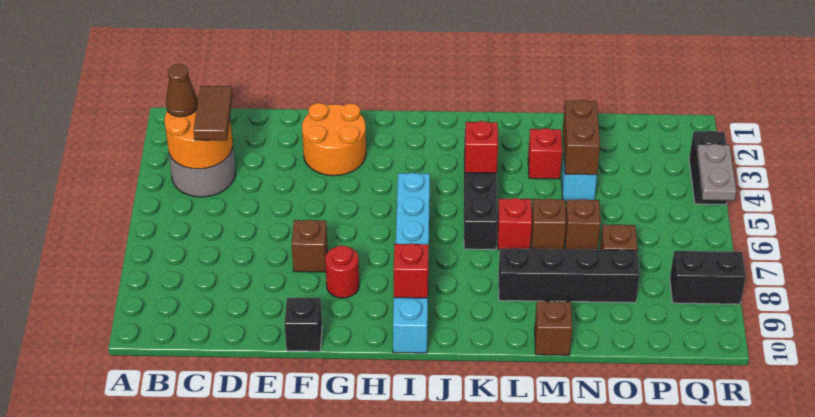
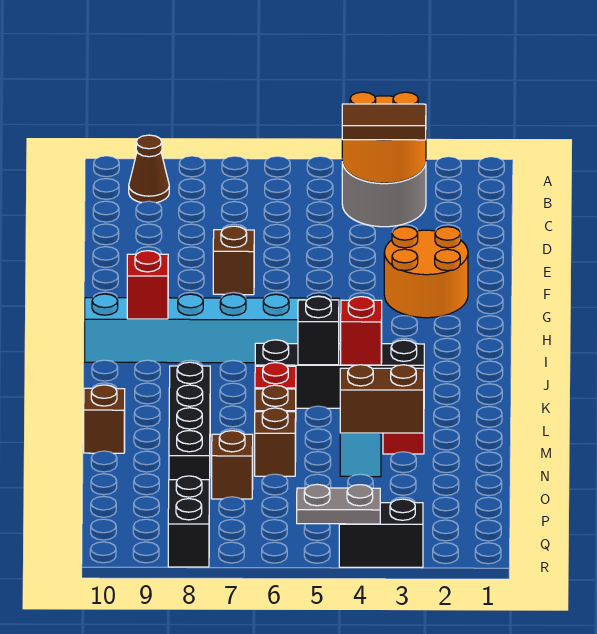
brown cone B3 level 3 -> brown cone B9 level 1
black brick F10 level 1 -> black brick K5 level 2
red round brick G8 level 1 -> none

